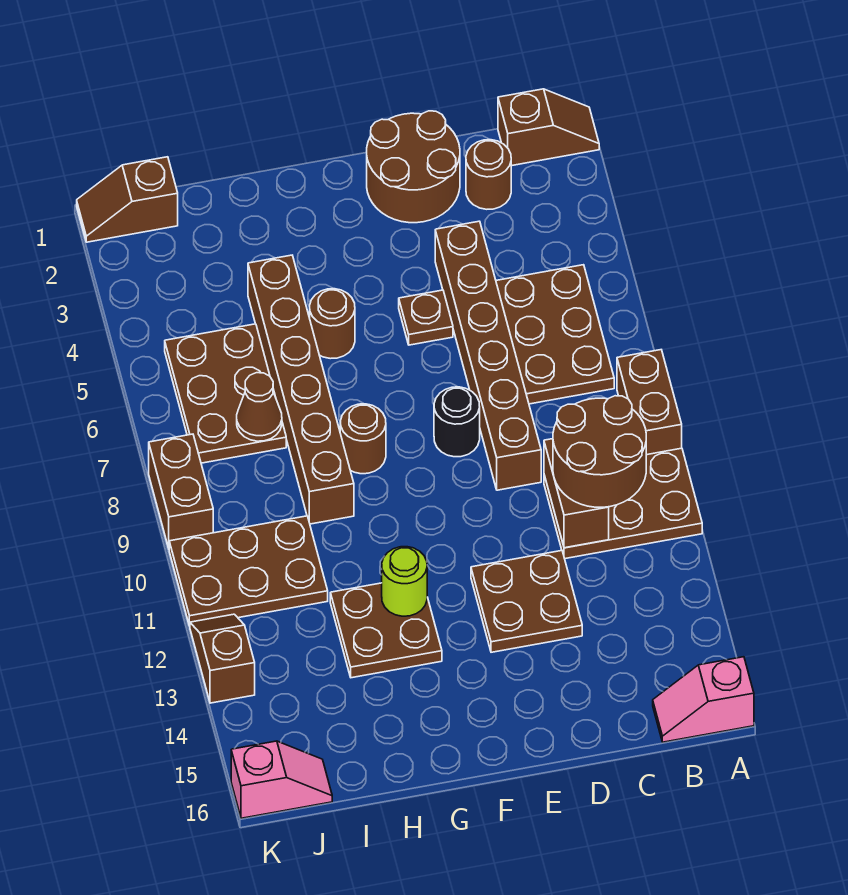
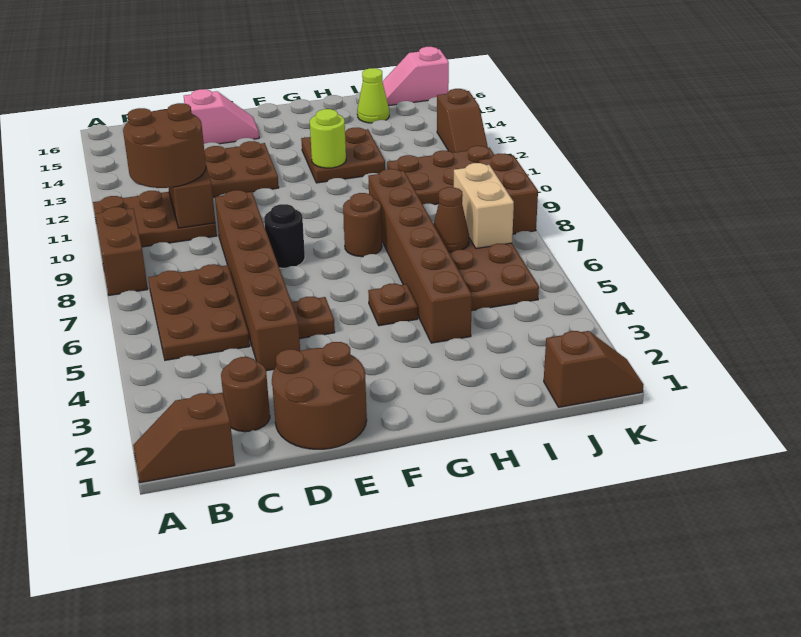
pink slope A16:B16 level 1 top A -> pink slope D15:E15 level 1 top D
brown round brick G5 level 1 -> brown plate G5 level 1
none -> lime cone I15 level 1
none -> tan brick J7:J8 level 2

